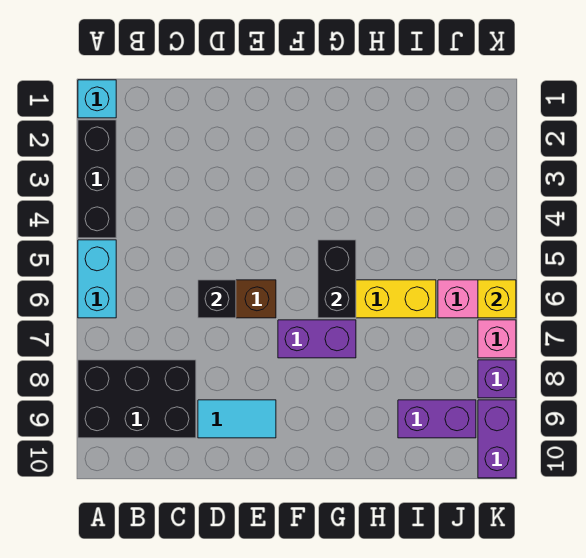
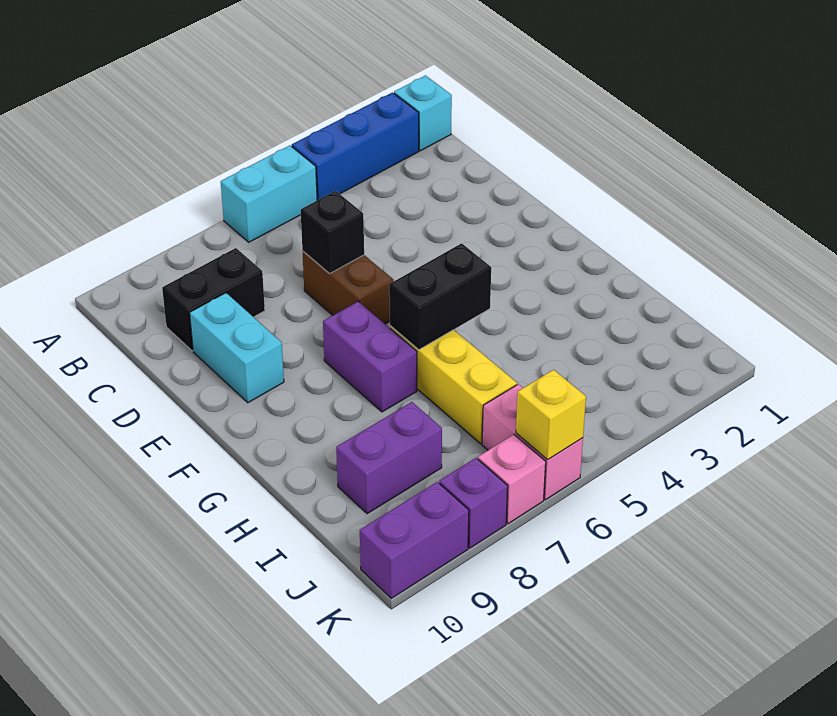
black brick A2:A4 level 1 -> blue brick A2:A4 level 1
black brick A8:C9 level 1 -> black brick C8:C9 level 1
cyan tile D9:E9 level 1 -> cyan brick D9:E9 level 1
purple brick I9:J9 level 1 -> purple brick I8:I9 level 1

